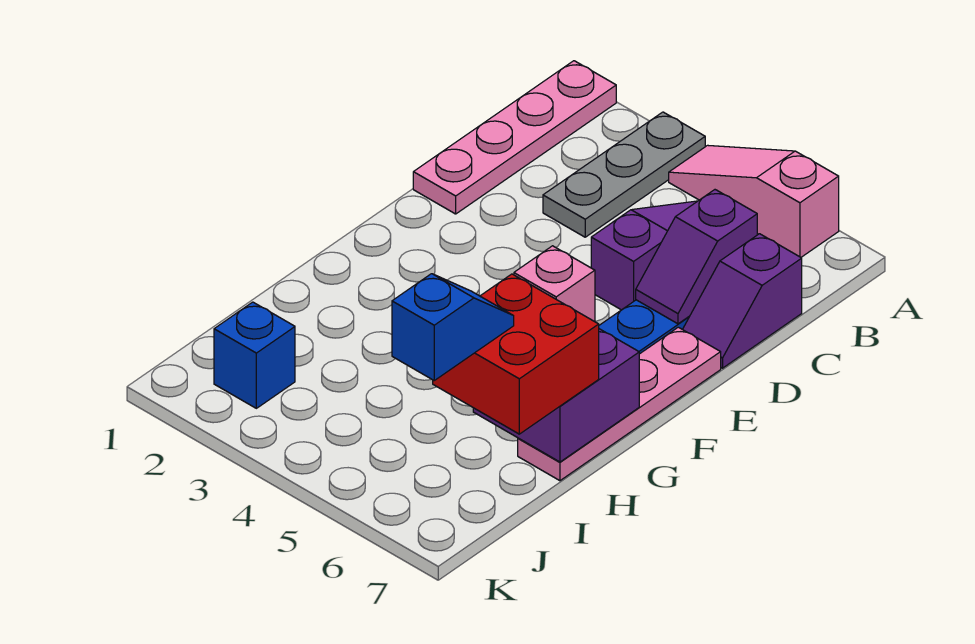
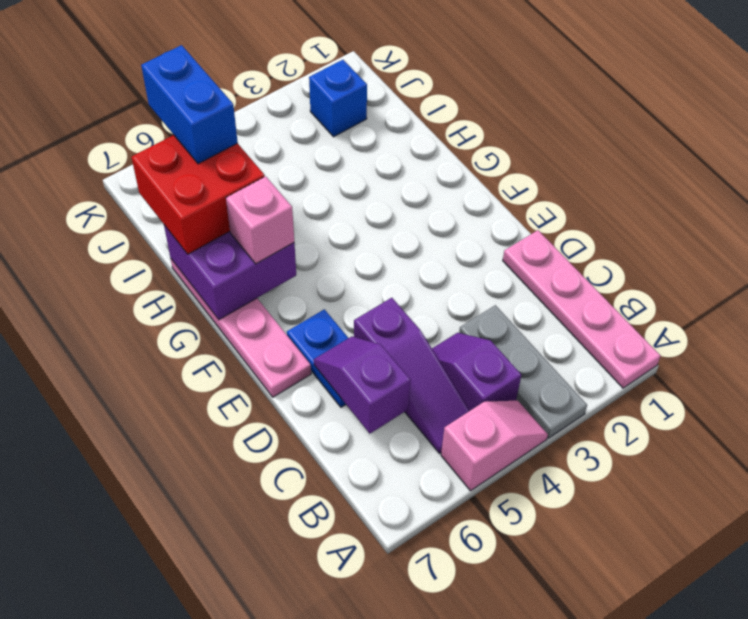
pink slope A4:A6 level 1 top 6 -> pink slope A4:A5 level 1 top 5
purple slope C7:D7 level 1 top C -> purple slope B4:C4 level 1 top B
blue slope I6:J6 level 4 top J -> blue brick I6:J6 level 4

